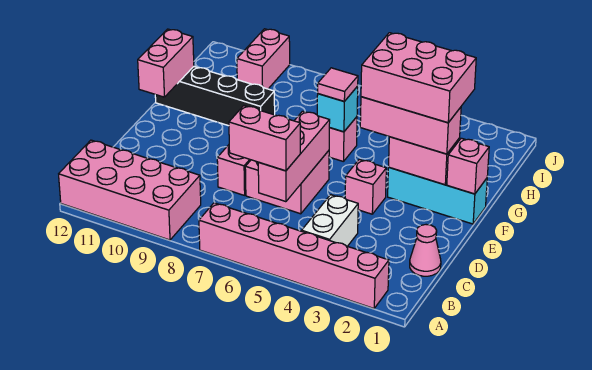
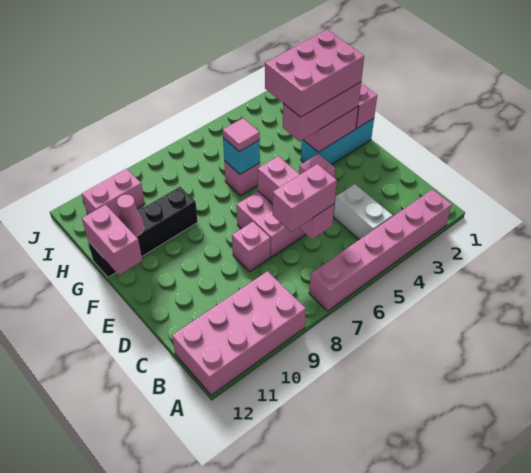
pink cone C1 level 1 -> pink cone G11 level 2
pink brick I10:J10 level 1 -> pink brick I10:I11 level 1

